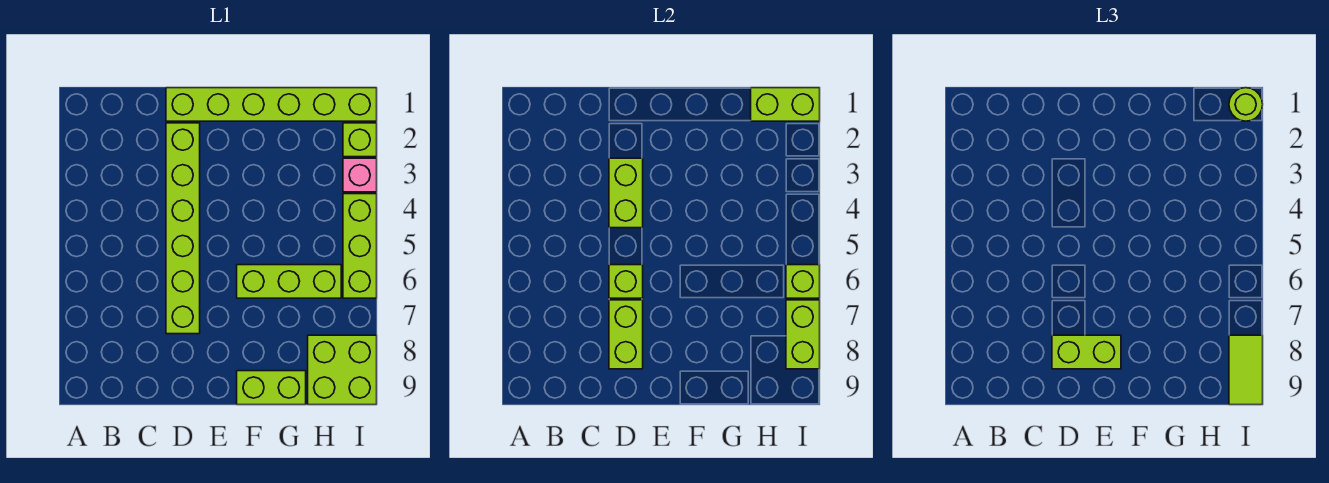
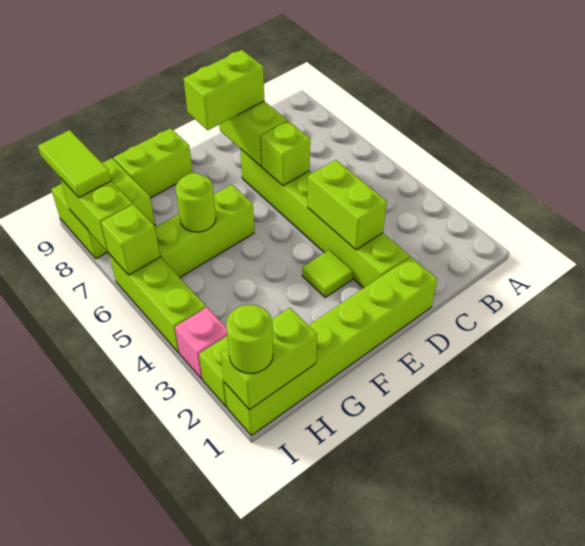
none -> lime tile E3 level 1
none -> lime round brick G6 level 2

